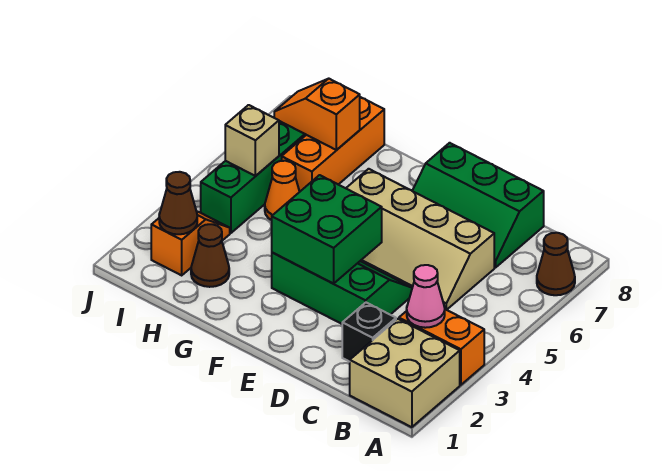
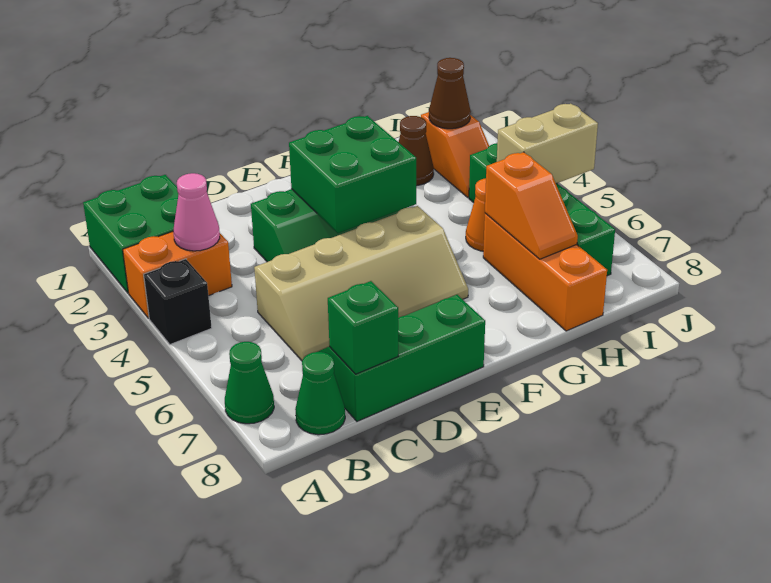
tan brick A1:B2 level 1 -> green brick A1:B2 level 1
brown cone A7 level 1 -> green cone A7 level 1
none -> green cone B8 level 1
black brick C2 level 1 -> black brick A4 level 1
tan slope C5:F6 level 1 top 6 -> tan slope C5:F6 level 1 top 5
none -> green brick C8 level 2
orange slope H7:I7 level 2 top H -> orange slope H6:H7 level 2 top 6
tan brick I5 level 2 -> tan brick I5:J5 level 2

